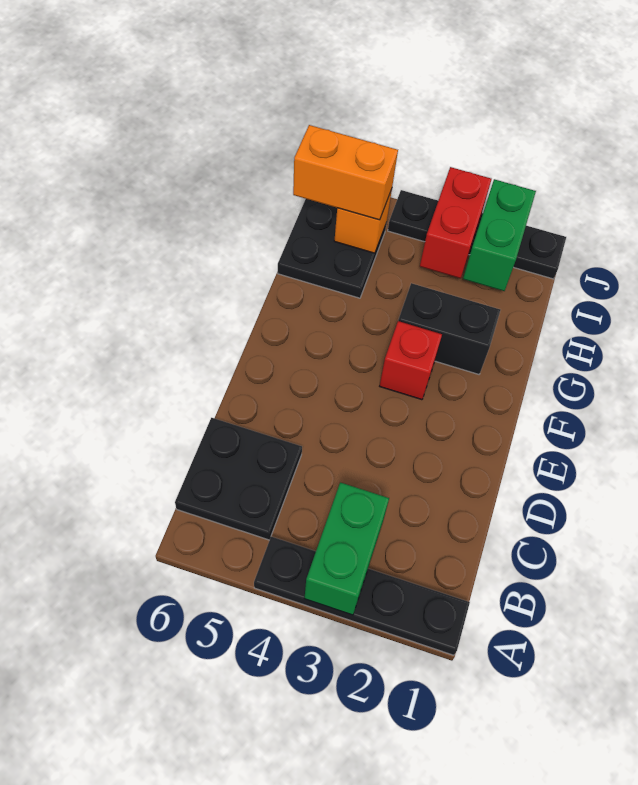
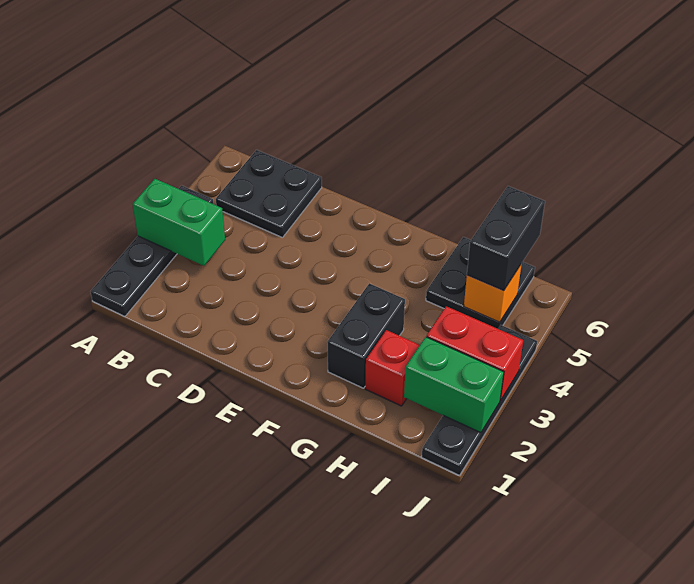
red brick F3 level 1 -> red brick H2 level 1
orange brick I5:I6 level 3 -> black brick I5:I6 level 3

